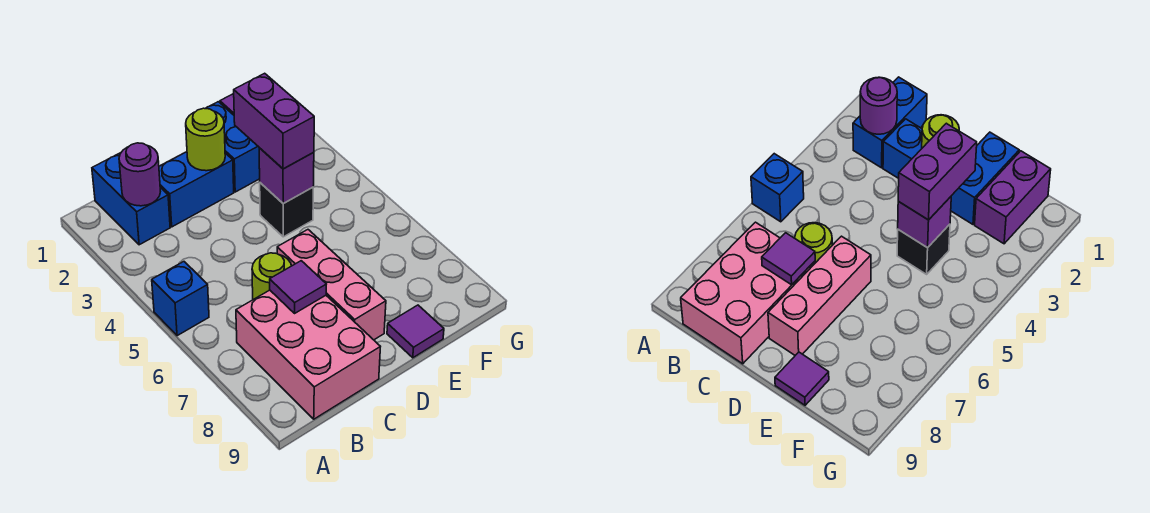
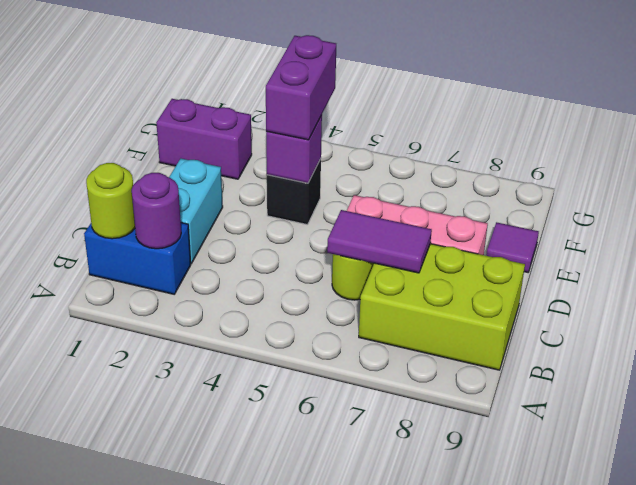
blue brick A5 level 1 -> none
pink brick B7:C9 level 1 -> lime brick B7:C9 level 1
blue brick C2:D2 level 1 -> cyan brick C2:D2 level 1
purple tile C7 level 2 -> purple tile C6:C7 level 2
lime round brick D2 level 2 -> lime round brick B1 level 2
blue brick E1:E2 level 1 -> none
purple brick E3:E4 level 3 -> purple brick E4:F4 level 3

